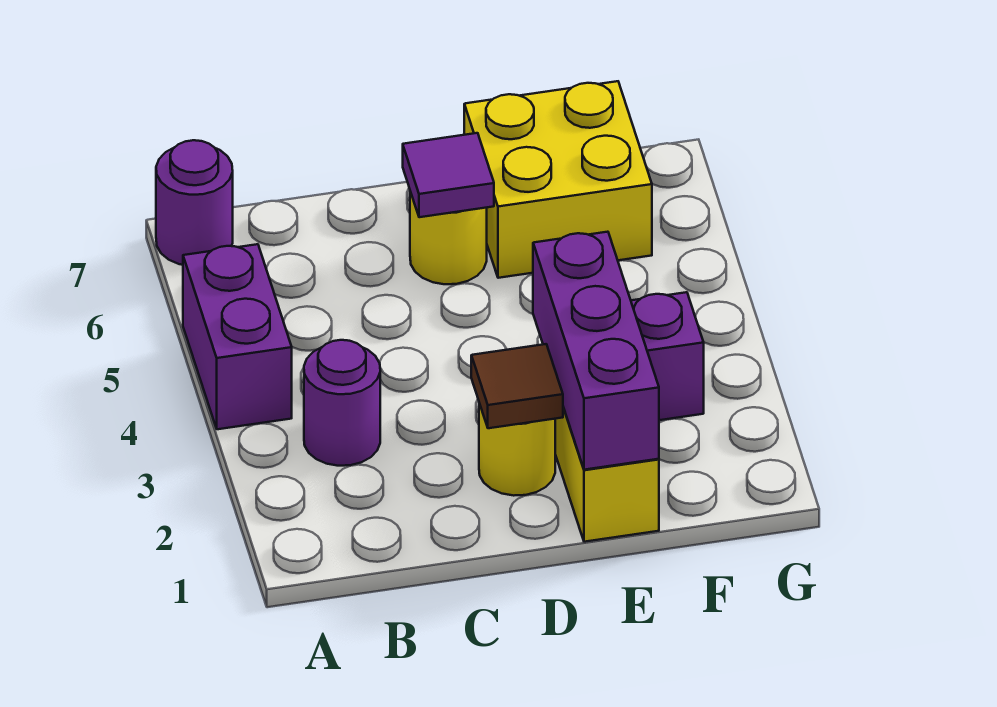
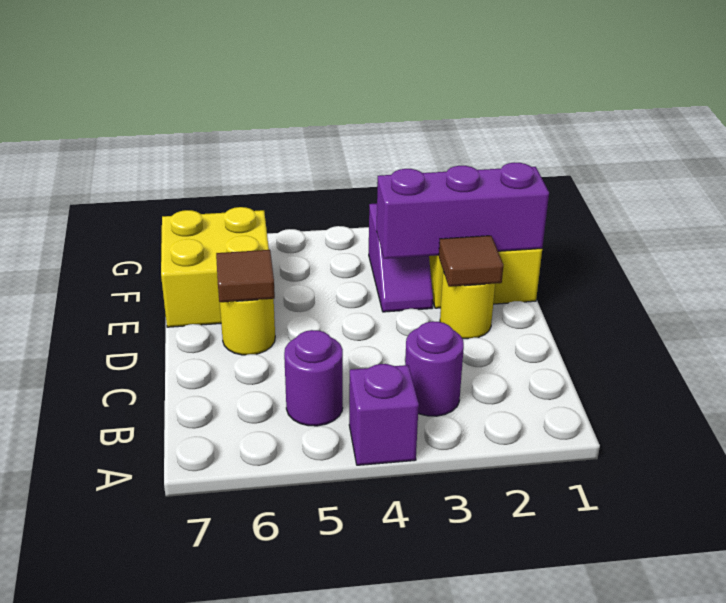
purple brick A4:A5 level 1 -> purple brick A4 level 1
purple round brick A7 level 1 -> purple round brick B5 level 1
purple tile D6 level 2 -> brown tile D6 level 2

